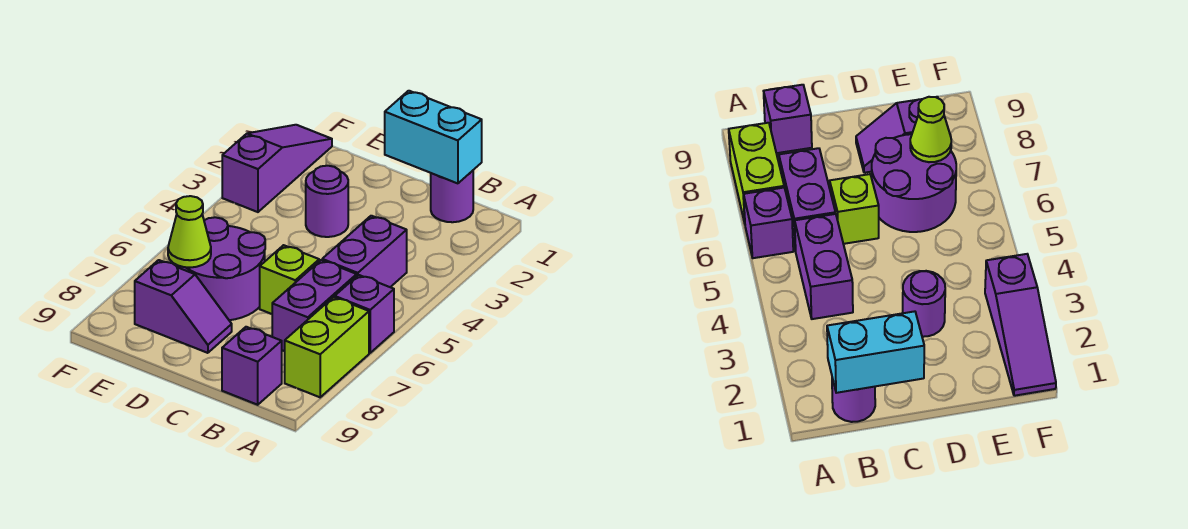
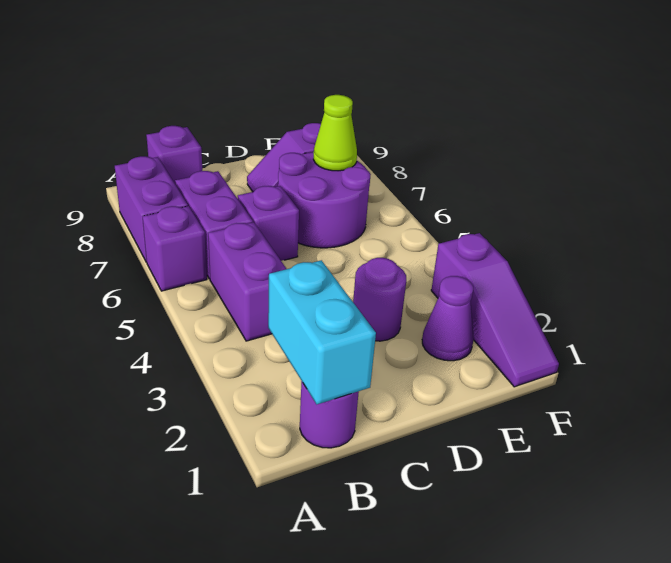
lime brick A7:A8 level 1 -> purple brick A7:A8 level 1
cyan brick B1:C1 level 2 -> cyan brick B1:B2 level 2
lime brick C6 level 1 -> purple brick C6 level 1
none -> purple cone E2 level 1

